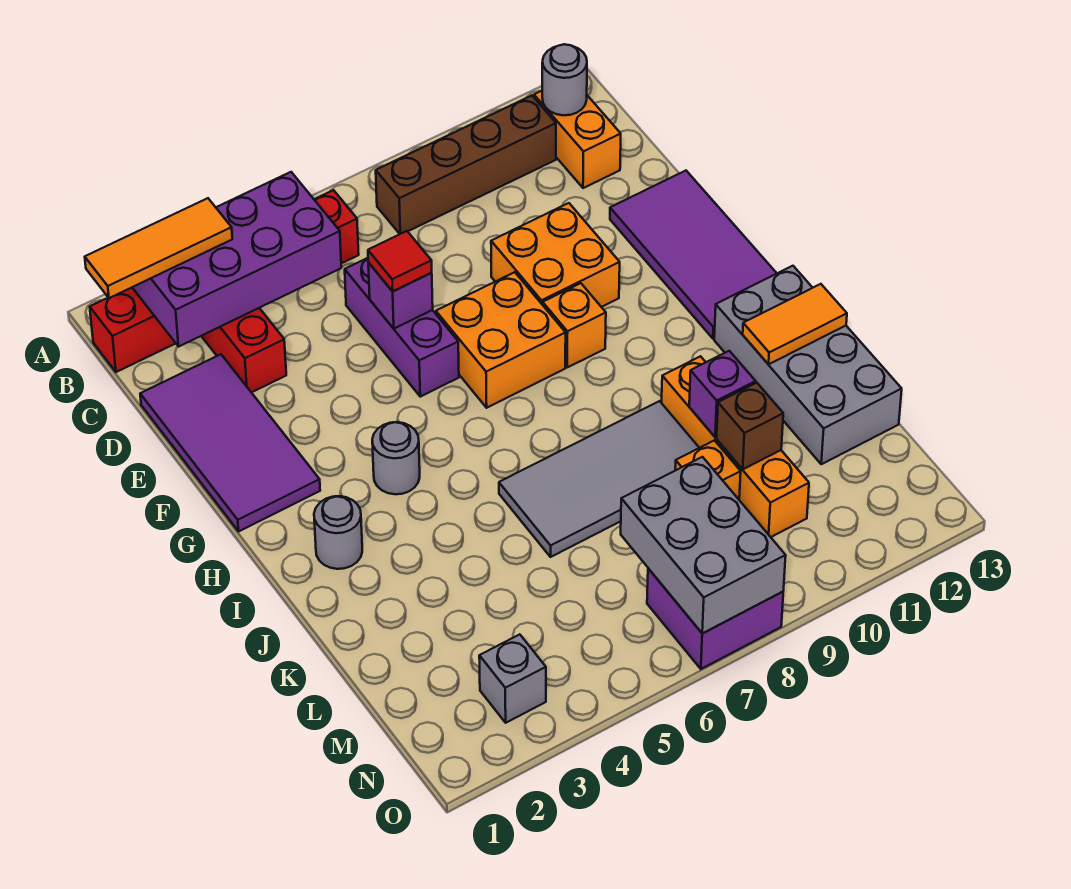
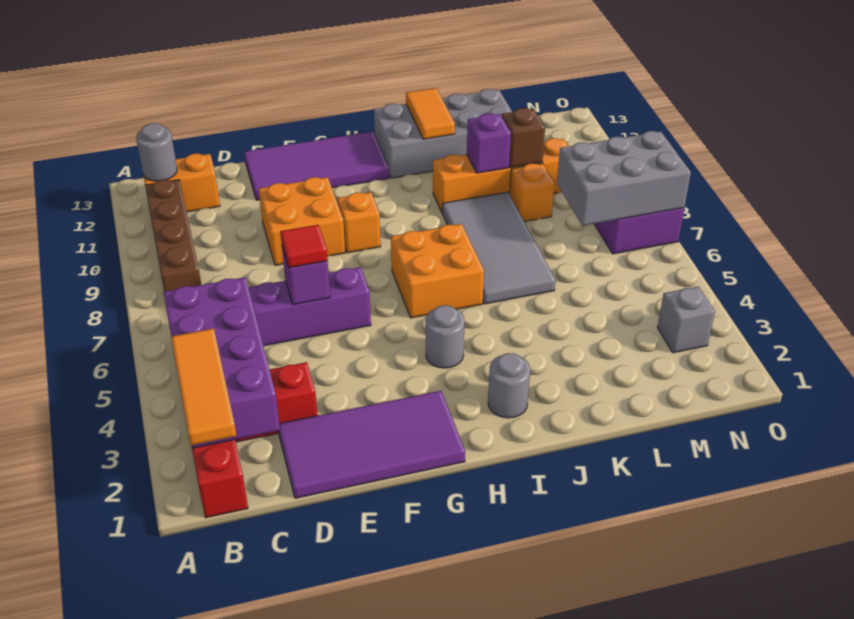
orange brick F7:G8 level 1 -> orange brick H6:I7 level 1

